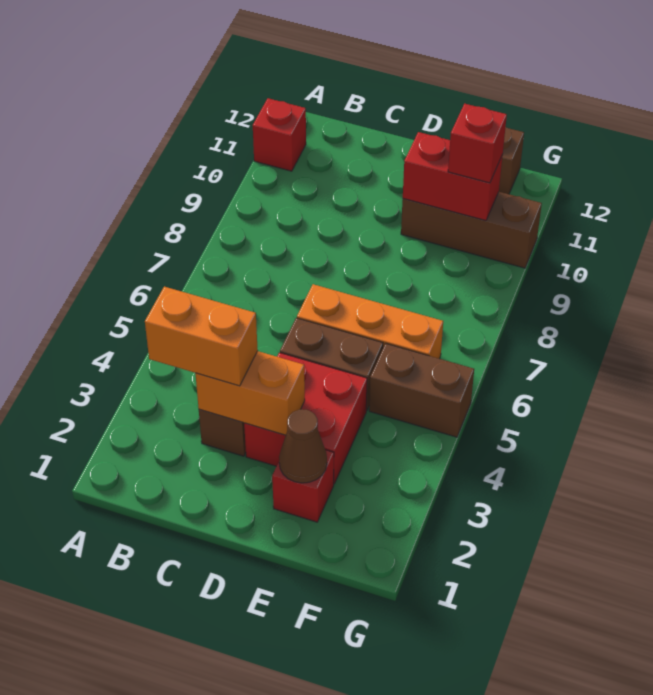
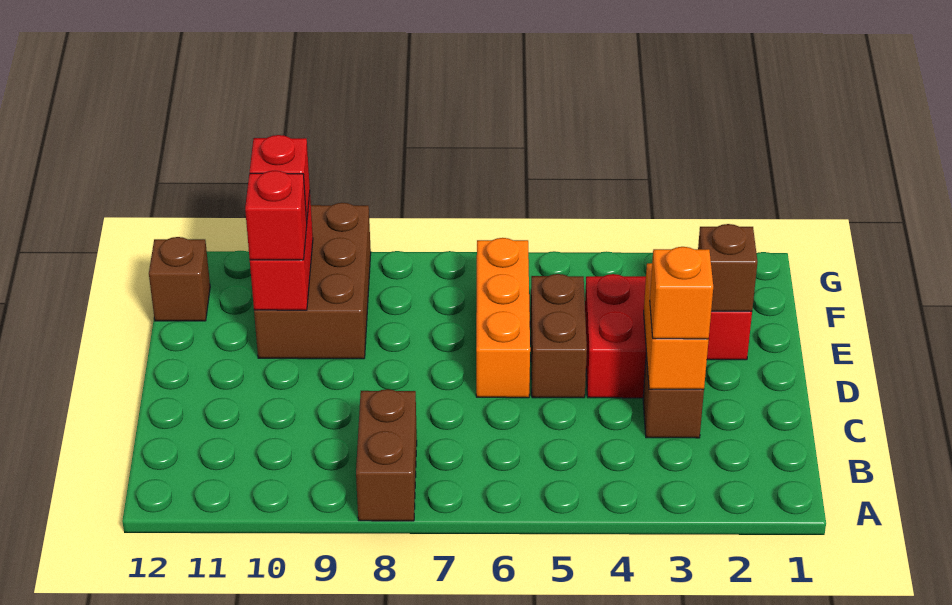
red brick A11 level 1 -> red brick E10 level 3
orange brick B3:C3 level 3 -> orange brick C3 level 3
brown cone E2 level 2 -> brown brick E2 level 2
brown brick E10:G10 level 1 -> brown brick E9:G10 level 1
brown brick F5:G5 level 1 -> brown brick A8:B8 level 1

